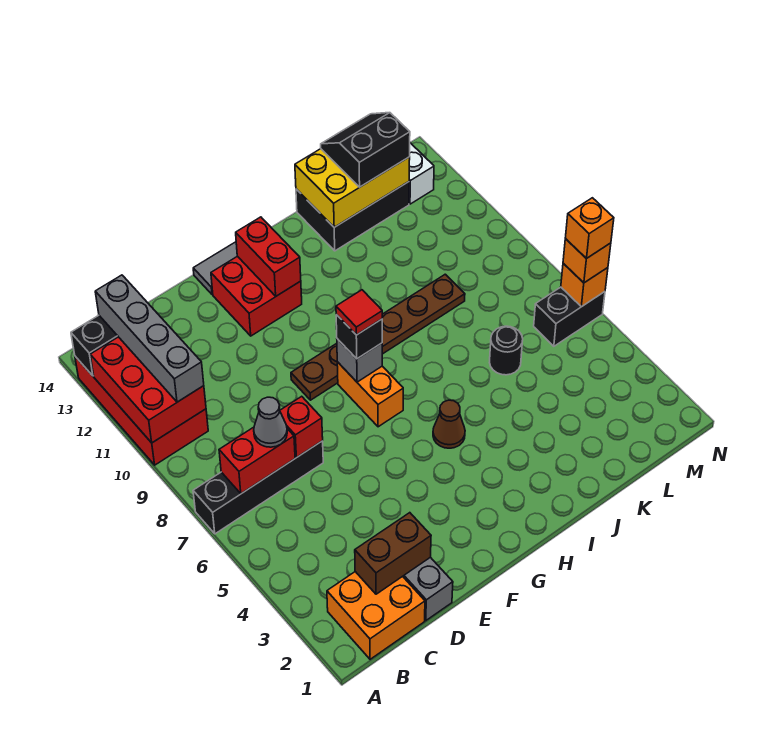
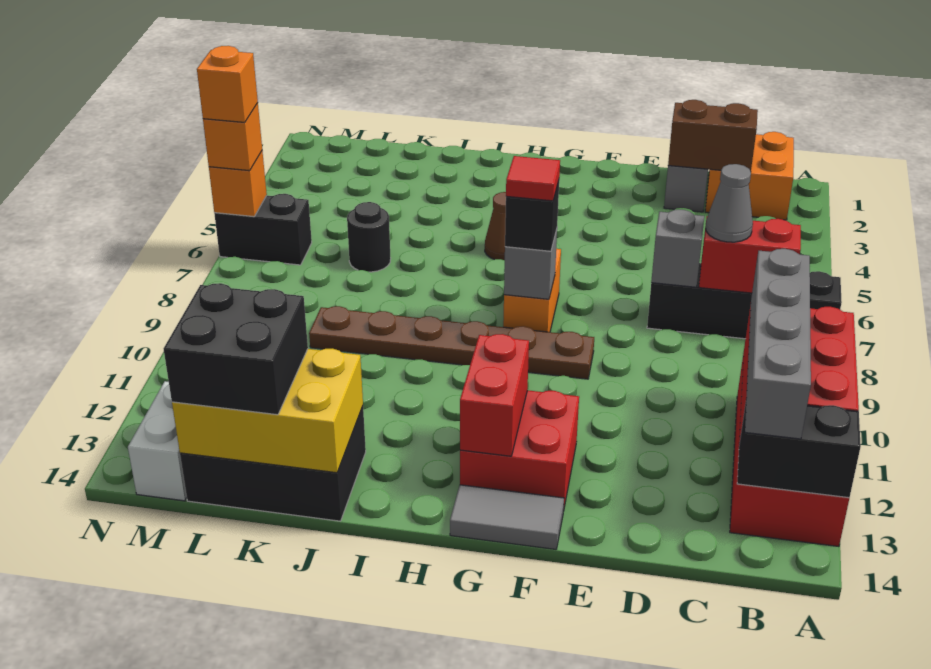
red brick D7 level 2 -> grey brick D7 level 2
black slope K13:L14 level 3 top 13 -> black brick K13:L14 level 3

